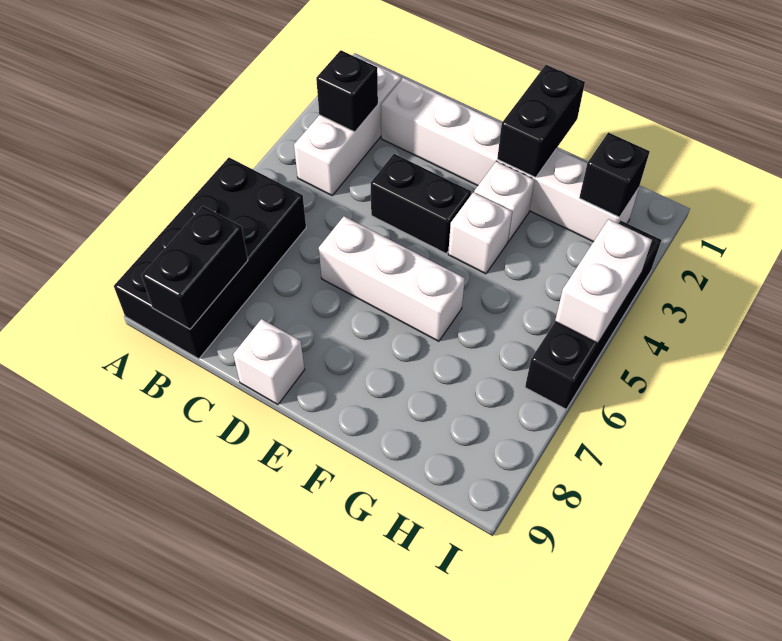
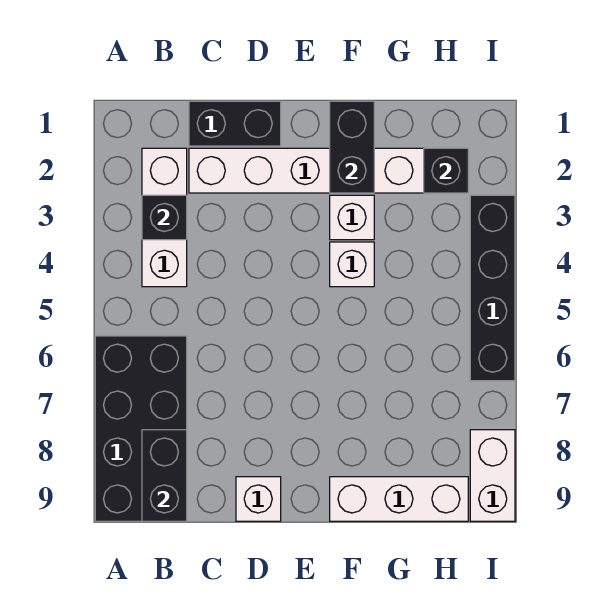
black brick D4:E4 level 1 -> black brick C1:D1 level 1
white brick D6:F6 level 1 -> white brick F9:H9 level 1
white brick I4:I5 level 2 -> white brick I8:I9 level 1

